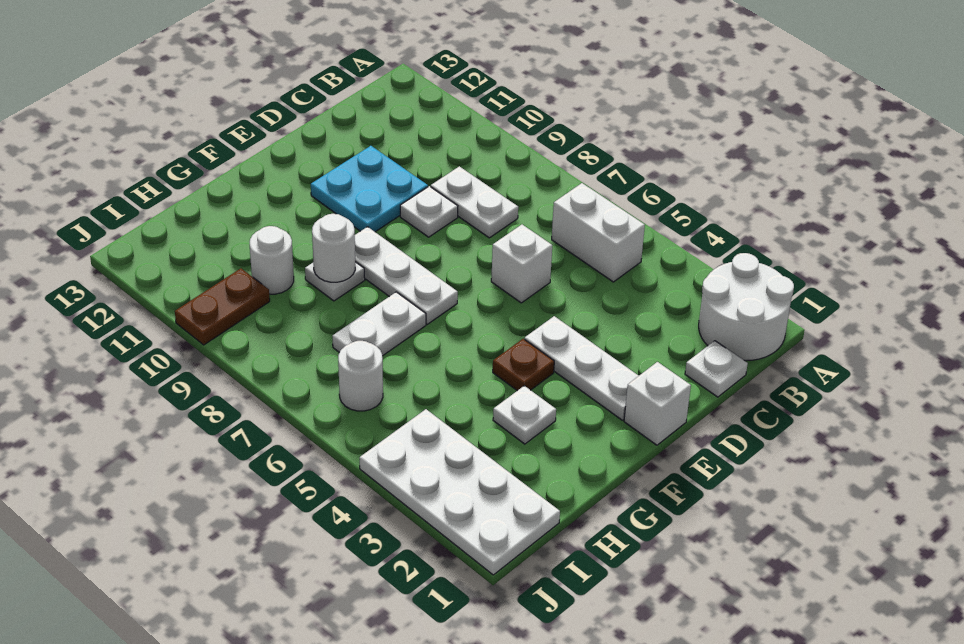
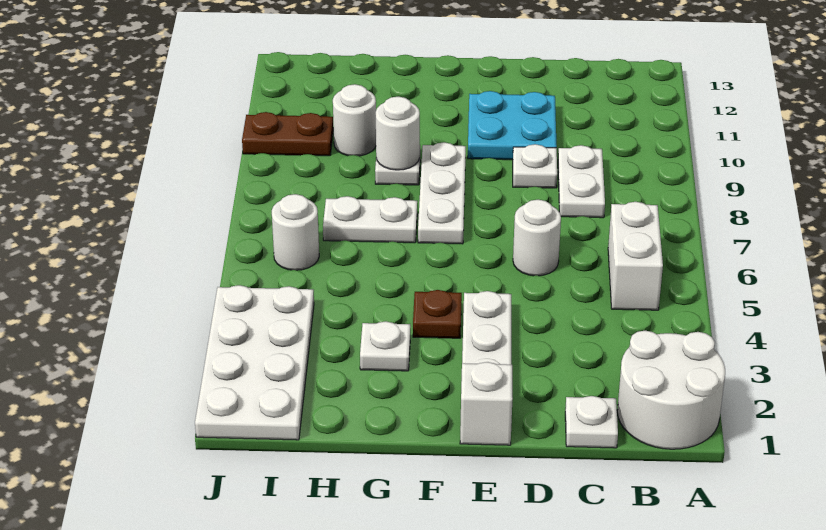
white brick D6 level 1 -> white round brick D6 level 1

